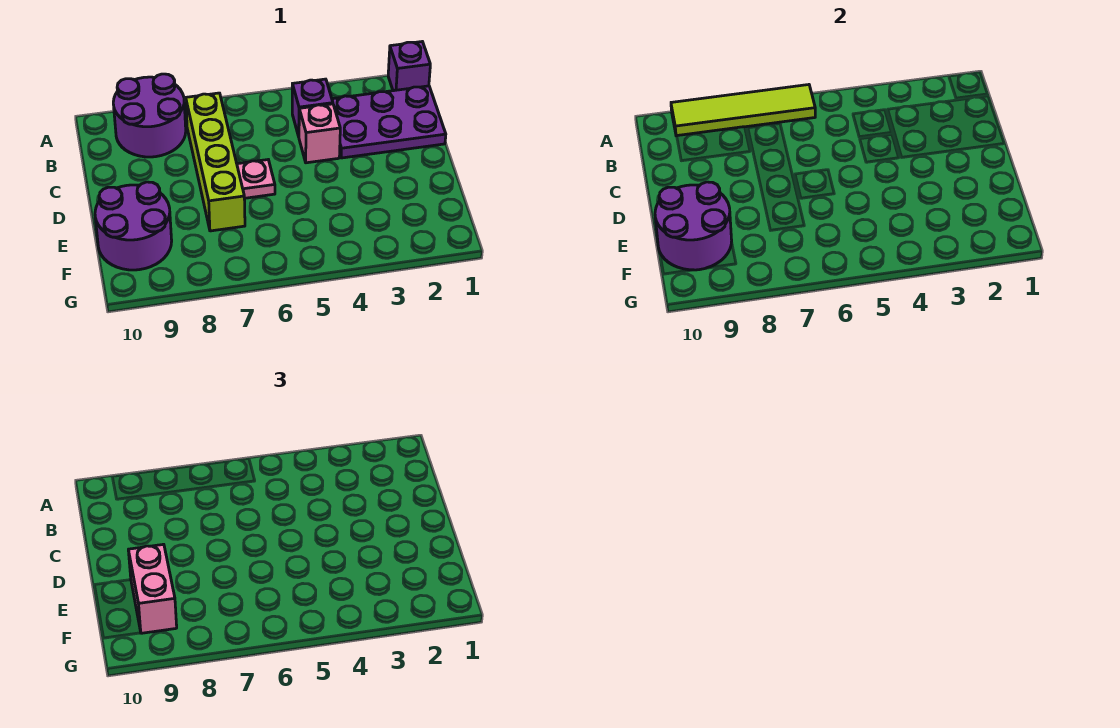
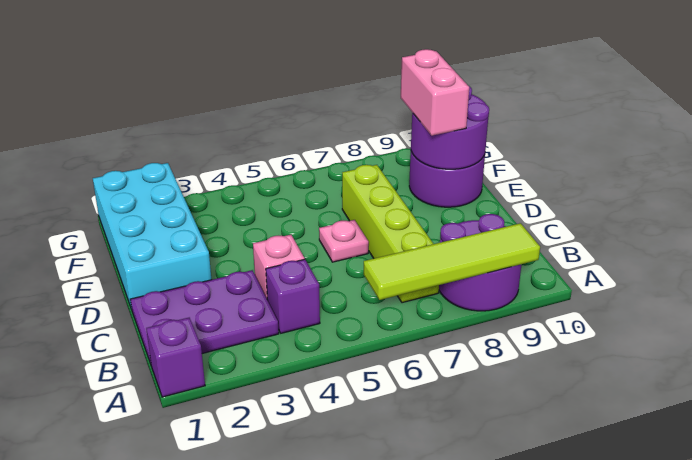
none -> cyan brick D1:G2 level 1

